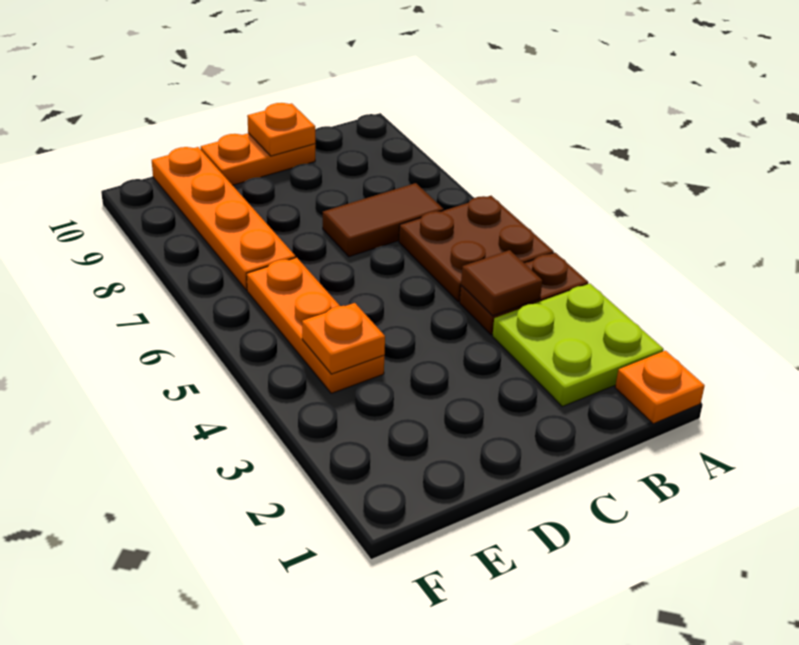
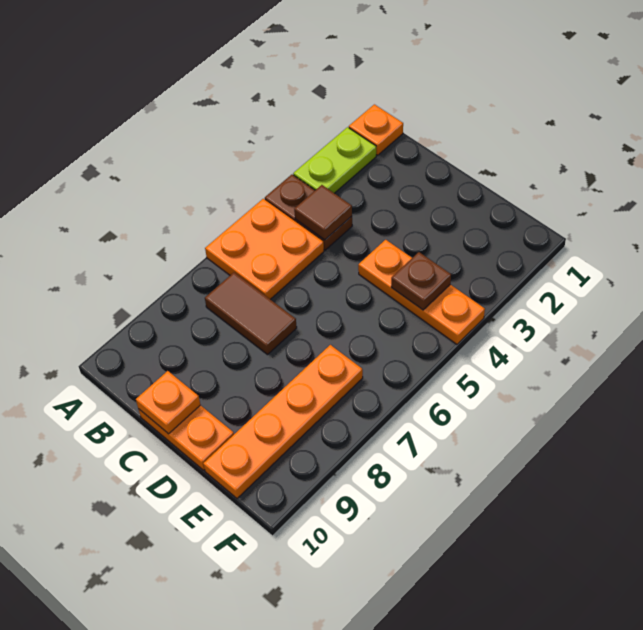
lime plate A2:B3 level 1 -> lime plate A2:A3 level 1
brown plate A5:B6 level 1 -> orange plate A5:B6 level 1
orange plate E4:E6 level 1 -> orange plate D4:F4 level 1
orange plate E4 level 2 -> brown plate E4 level 2

